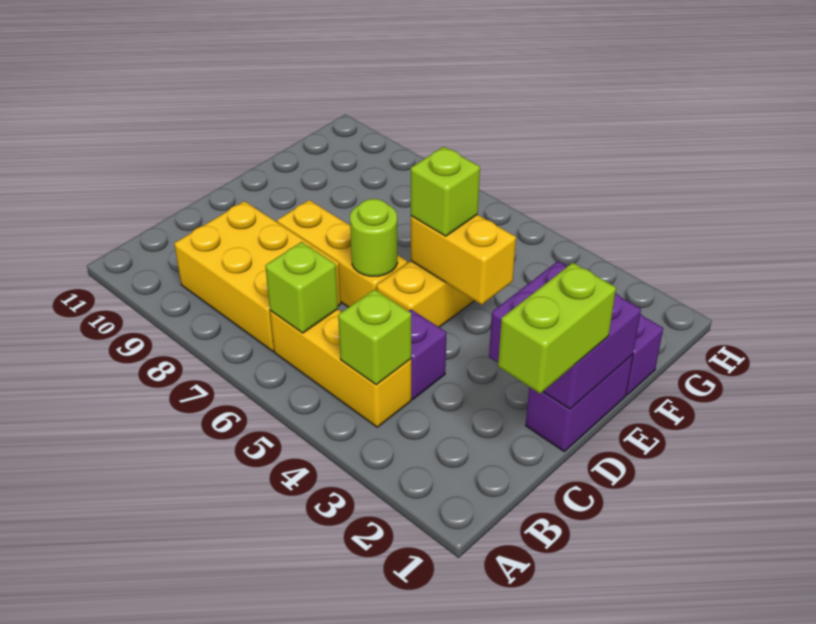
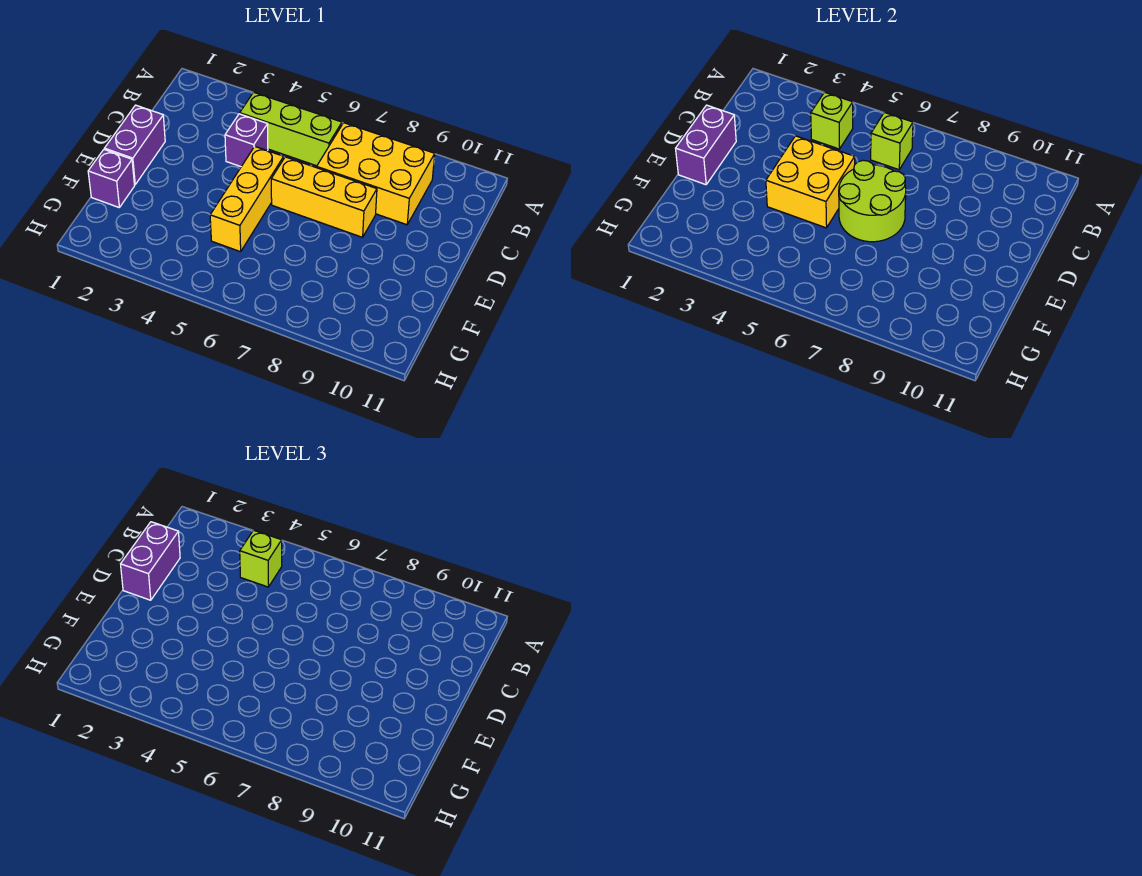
yellow brick B4:B6 level 1 -> lime brick B4:B6 level 1
lime brick C1:D1 level 3 -> purple brick C1:D1 level 3
purple brick D1:E2 level 2 -> purple brick D1:E1 level 2
lime round brick D6 level 2 -> lime round brick D6:E7 level 2
yellow brick E4:E5 level 2 -> yellow brick D4:E5 level 2
lime brick E5 level 3 -> lime brick B4 level 3

